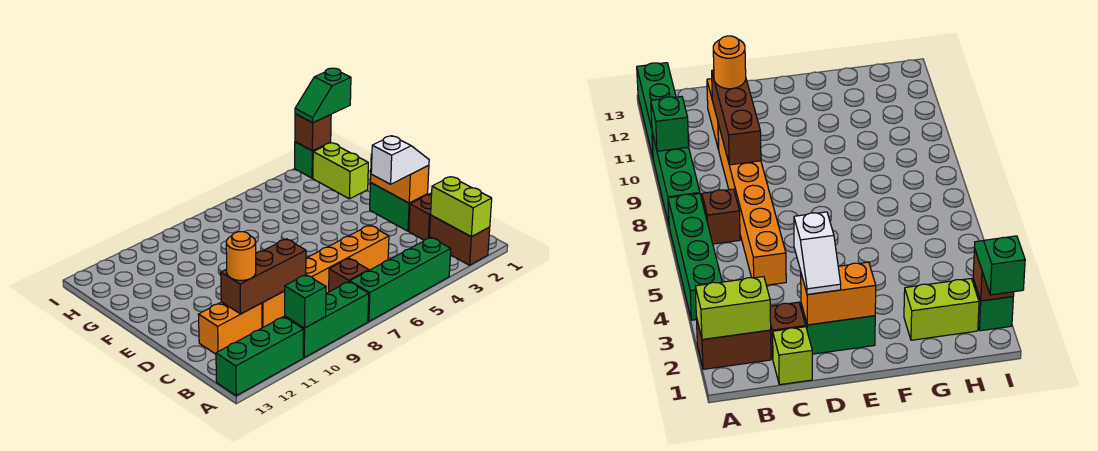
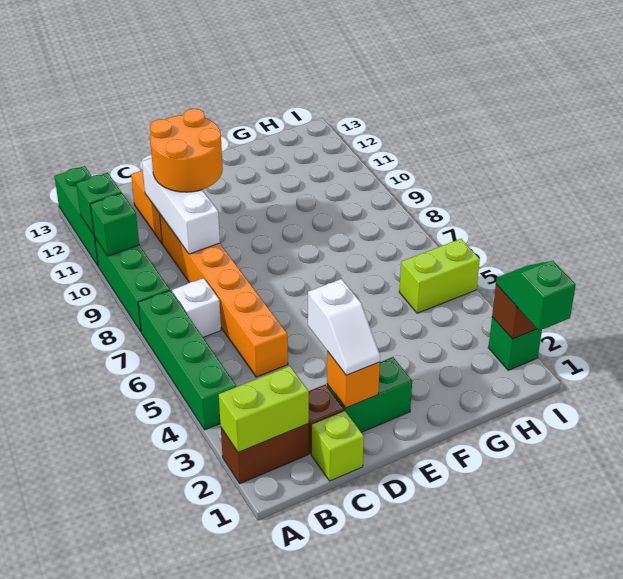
none -> green brick A11 level 2
brown brick B7 level 1 -> white brick B7 level 1
brown brick C9:C11 level 2 -> white brick C9:C11 level 2
orange round brick C11 level 3 -> orange round brick C10:D11 level 3
orange brick D2:E2 level 2 -> orange brick D2 level 2
lime brick G2:H2 level 1 -> lime brick H5:I5 level 1

